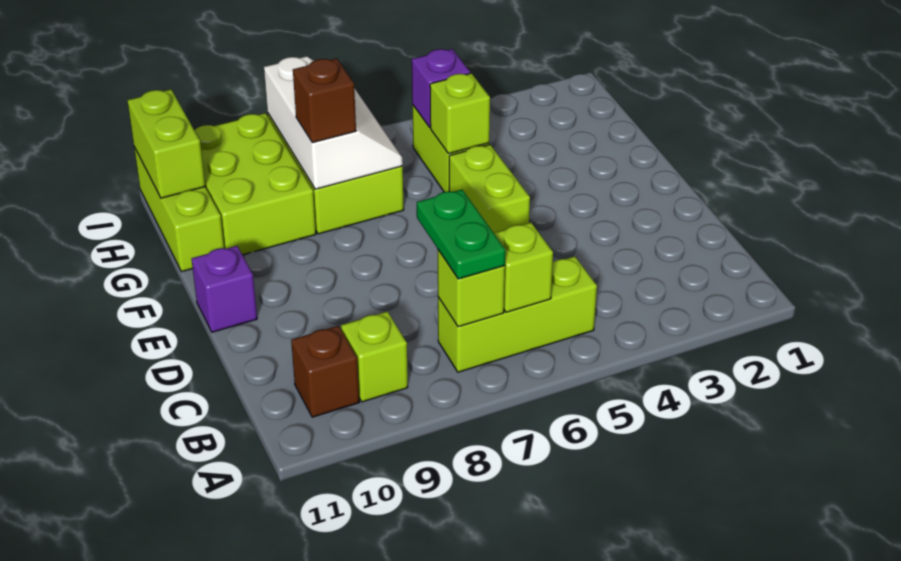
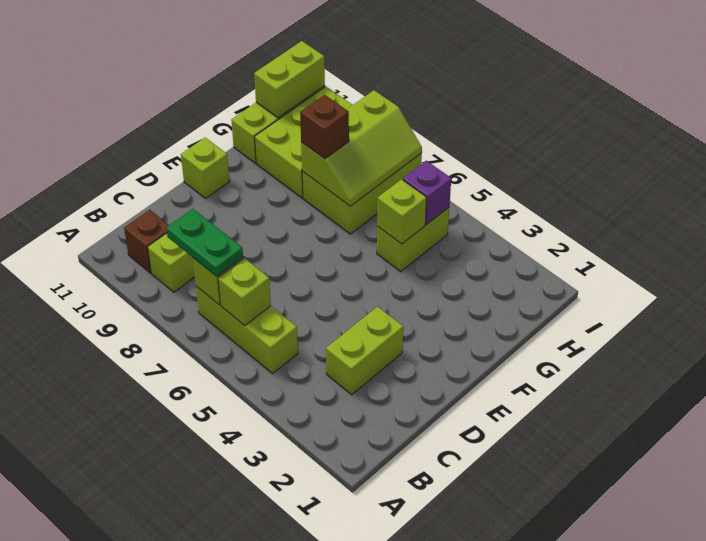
green plate B7:C7 level 3 -> green plate B7:B8 level 3
lime brick E5:F5 level 1 -> lime brick C3:D3 level 1
purple brick E11 level 1 -> lime brick E11 level 1
white slope G7:I8 level 2 top 8 -> lime slope G7:I8 level 2 top 8

